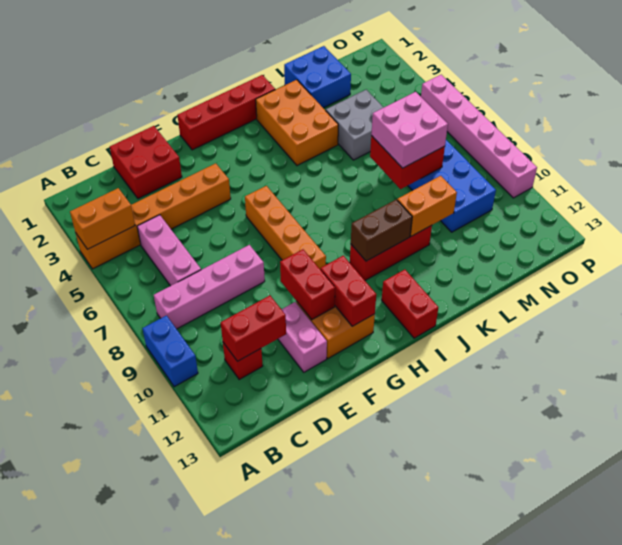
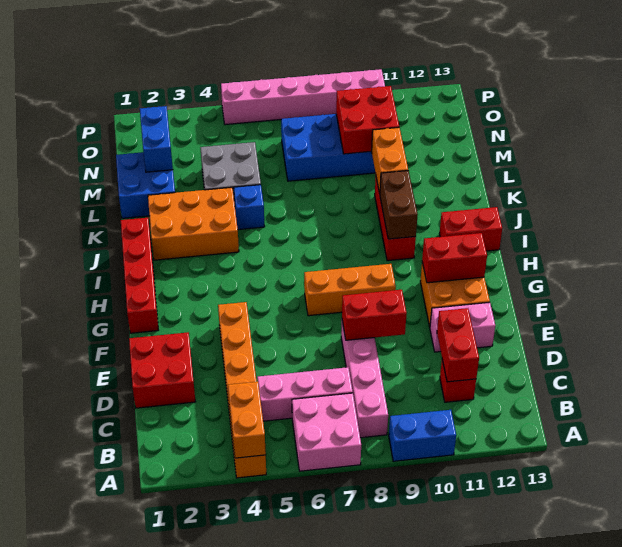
red brick F10:F11 level 2 -> red brick E8:E9 level 2
orange brick G6:G9 level 1 -> orange brick G7:G9 level 1
none -> blue brick K5 level 1
red brick L7:M8 level 2 -> red brick M9:N10 level 2
pink brick L7:M8 level 3 -> pink brick A6:B7 level 1
none -> blue brick M2:N2 level 2

